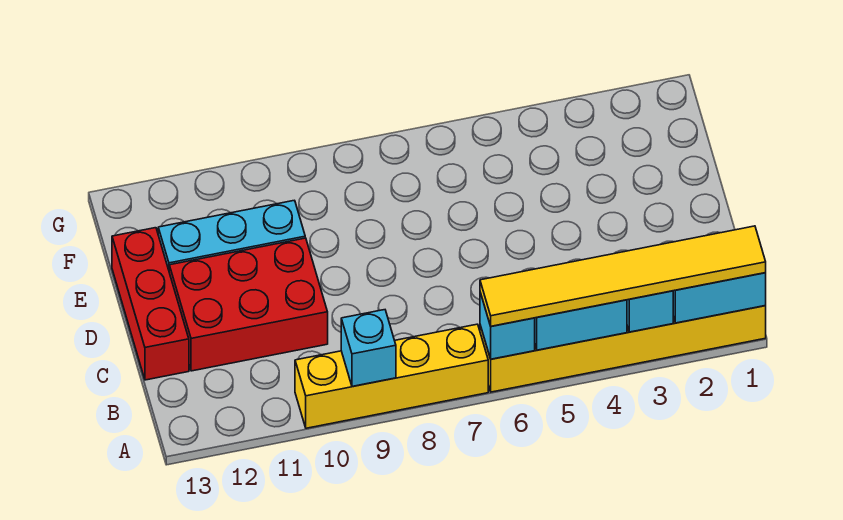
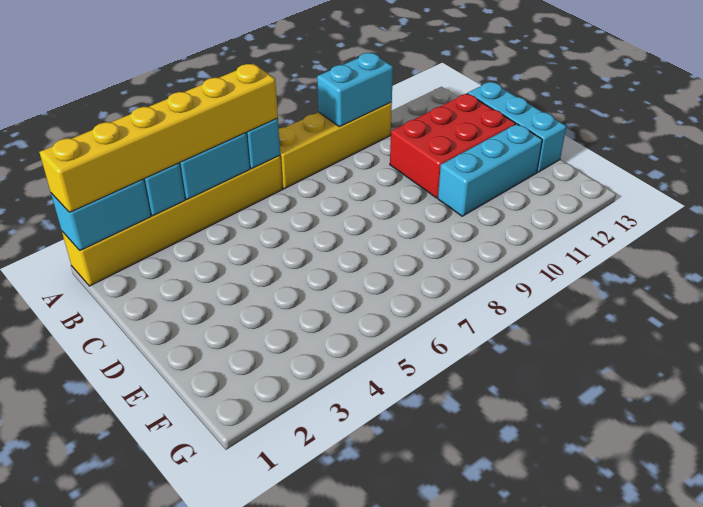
yellow tile A1:A6 level 3 -> yellow brick A1:A6 level 3
cyan brick A9 level 2 -> cyan brick A9:A10 level 2
red brick C13:E13 level 1 -> cyan brick C13:E13 level 1

